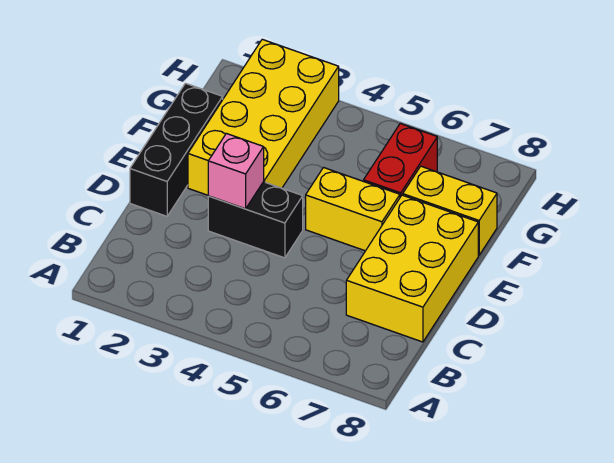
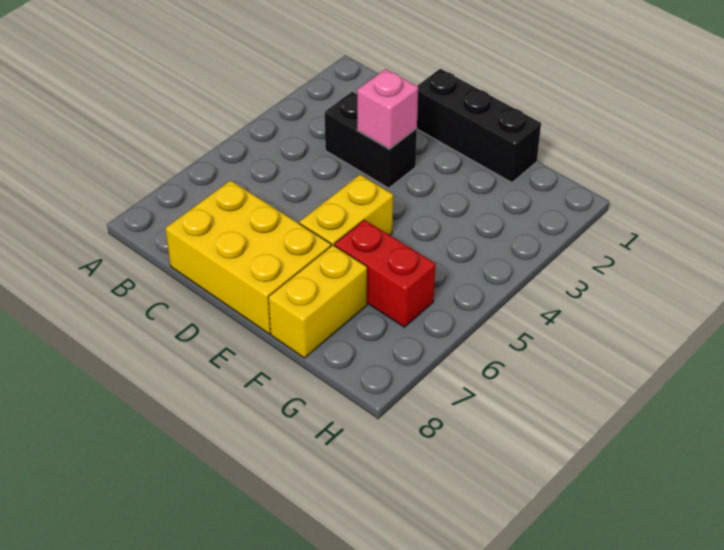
black brick D3:D4 level 1 -> black brick C3:D3 level 1
yellow brick E2:H3 level 1 -> none

